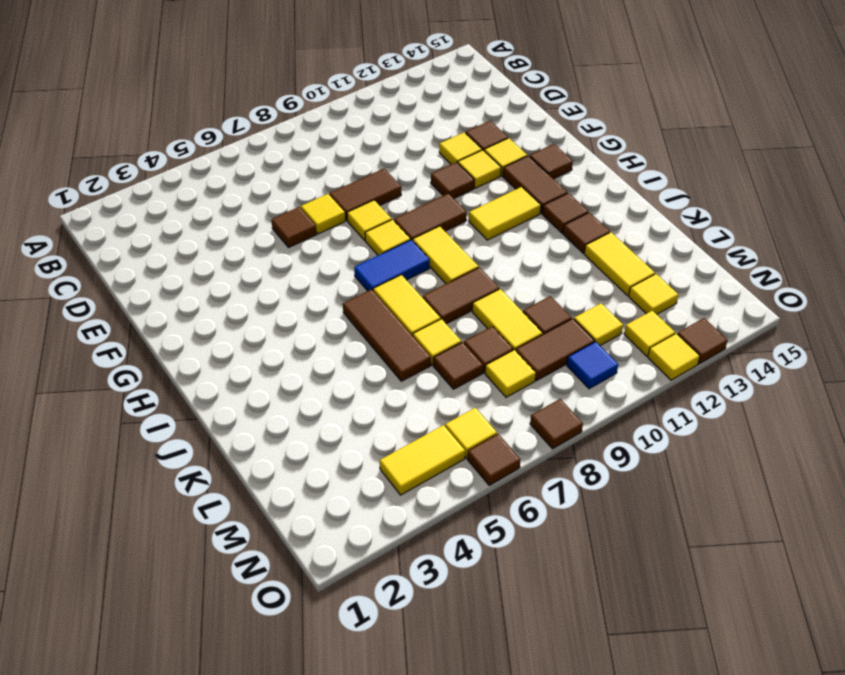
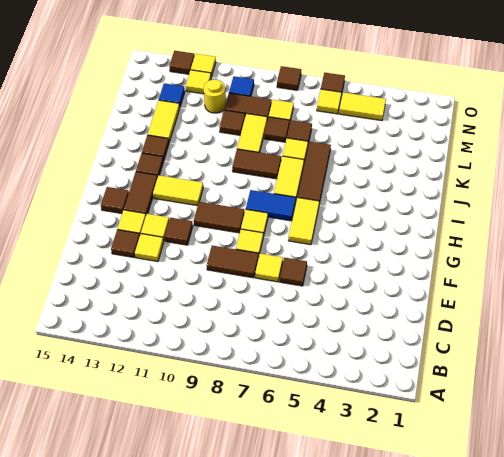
yellow tile H9:I9 level 1 -> yellow tile G6:H6 level 1
yellow tile M11 level 1 -> yellow round brick M11 level 1
yellow tile M13 level 1 -> blue tile M13 level 1

